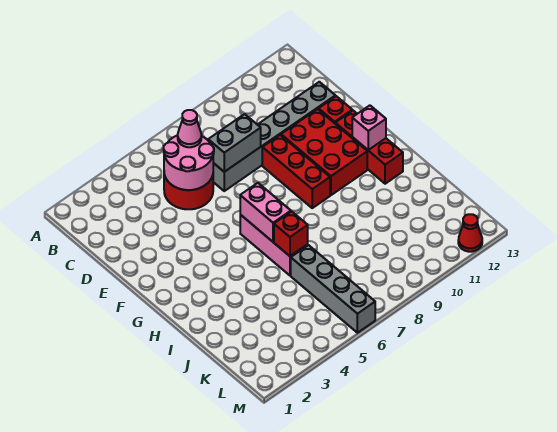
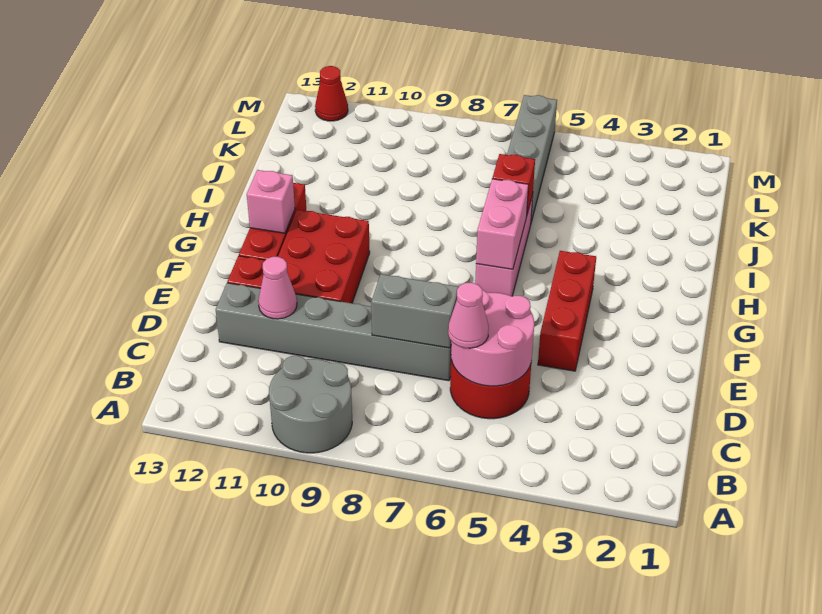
none -> grey round brick A9:B10 level 1
none -> pink cone D11 level 2
red brick E9:G9 level 1 -> red brick E4:G4 level 1

